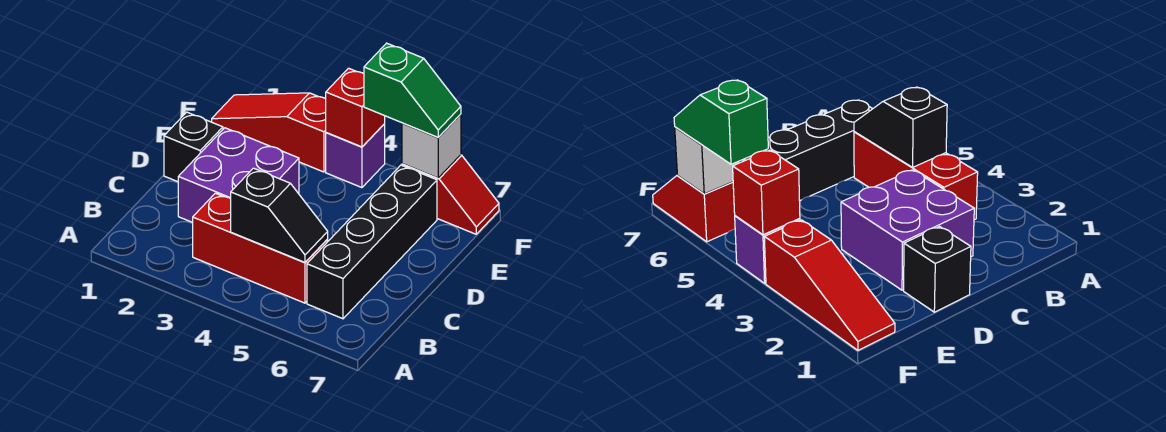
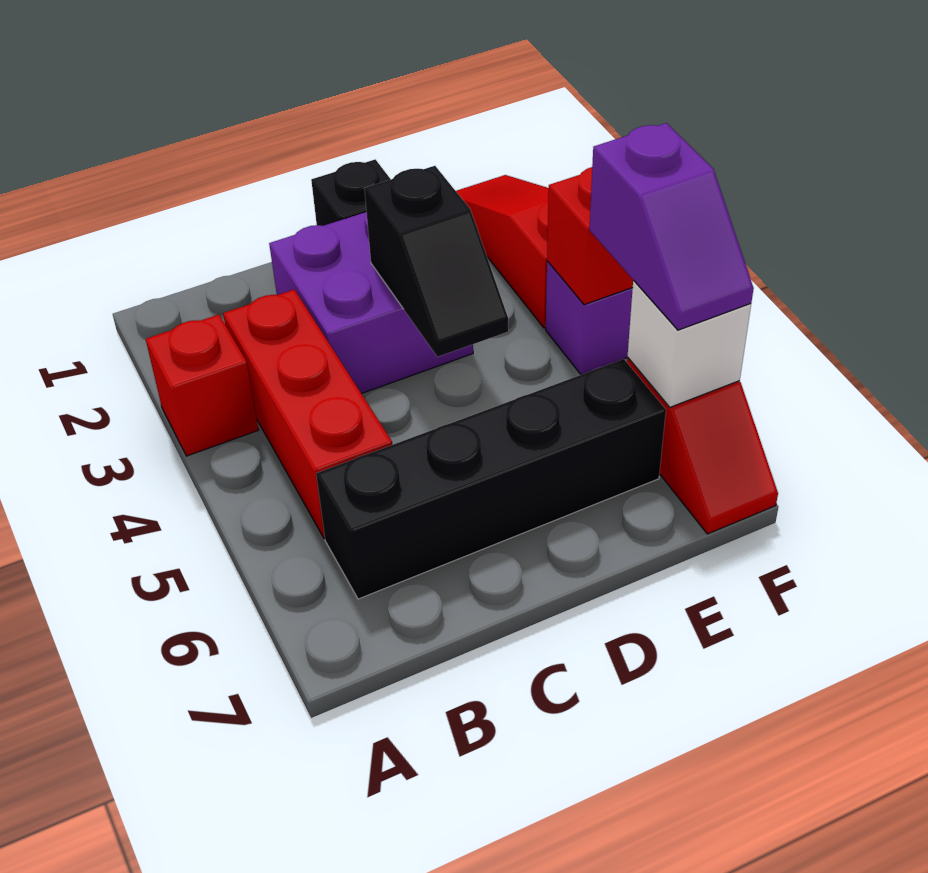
none -> red brick A3 level 1
black slope B4:B5 level 2 top 4 -> black slope D3:D4 level 2 top 3
green slope F5:F6 level 3 top 5 -> purple slope F5:F6 level 3 top 5

